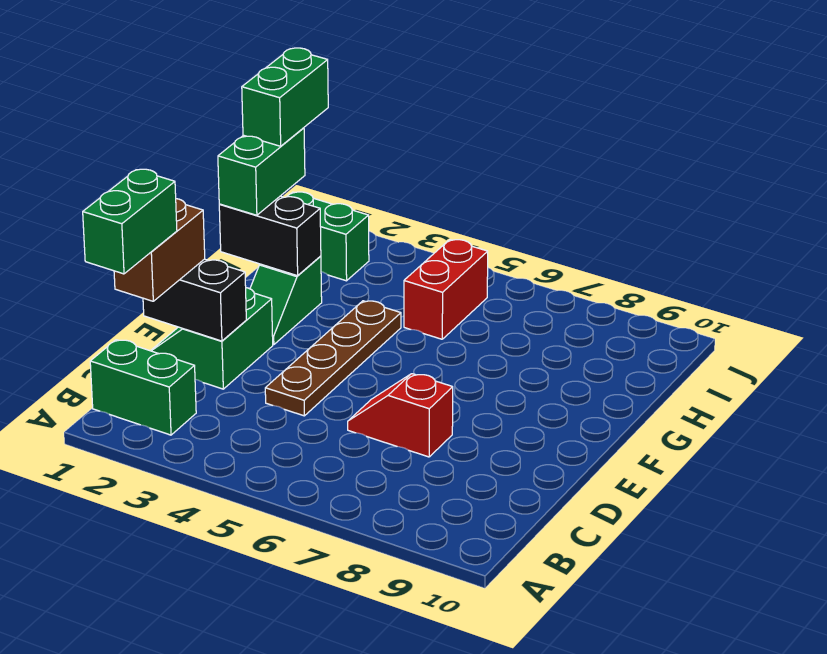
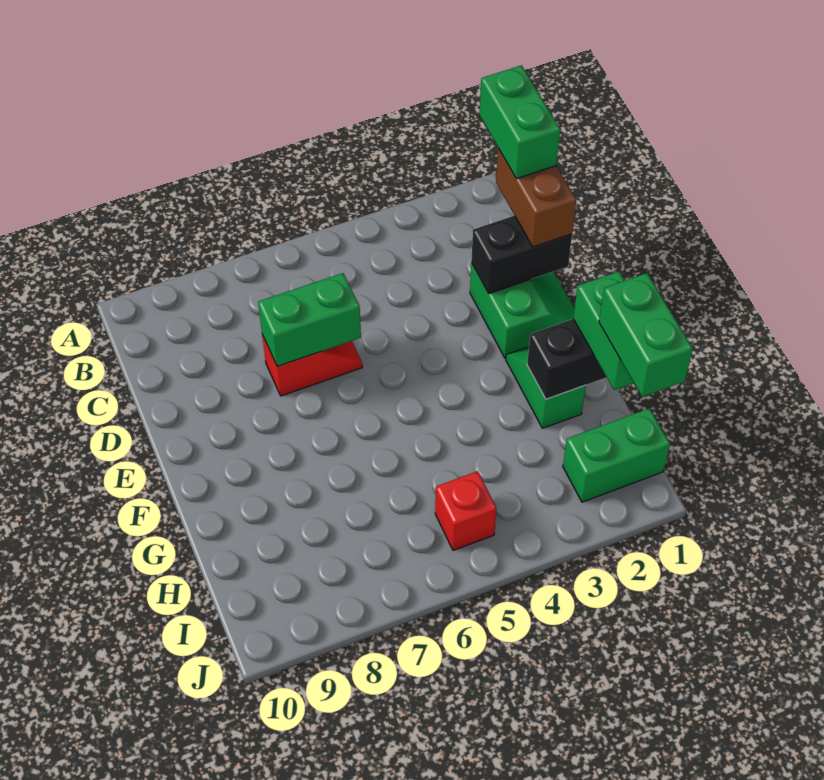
green brick B1:B2 level 1 -> green brick D6:D7 level 2
brown plate D4:G4 level 1 -> none
red brick H5:I5 level 1 -> red brick I5 level 1

